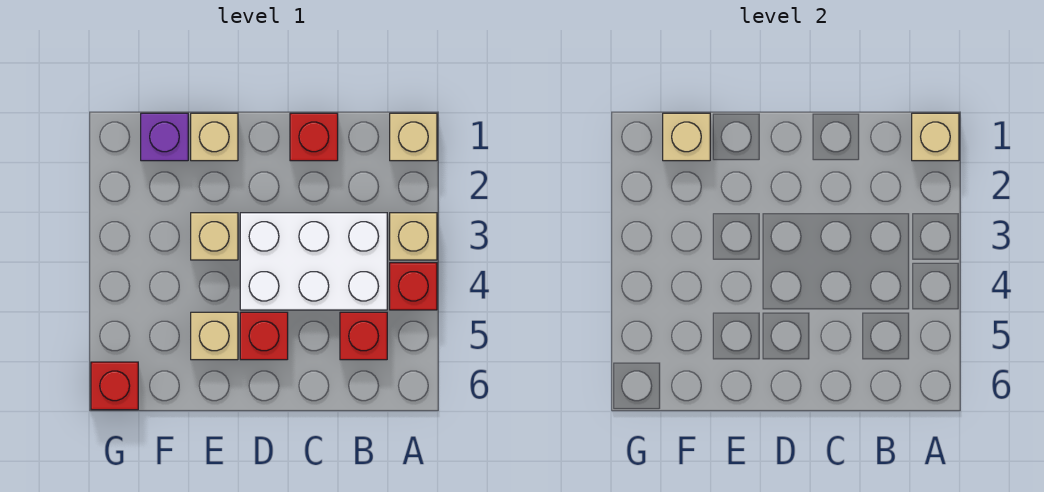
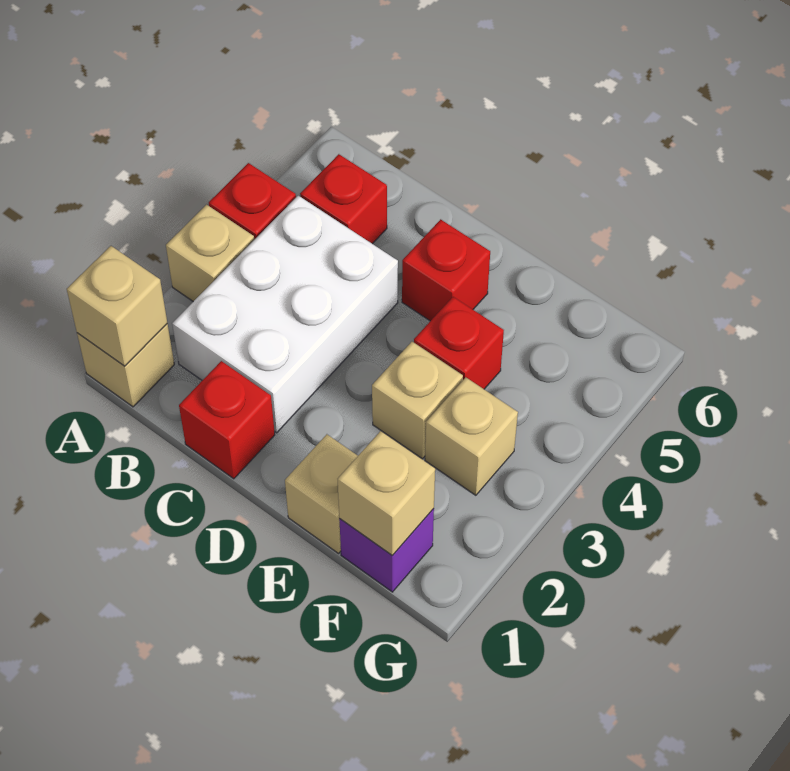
white brick B3:D4 level 1 -> white brick B2:C4 level 1
tan brick E5 level 1 -> tan brick F3 level 1
red brick G6 level 1 -> red brick E4 level 1

